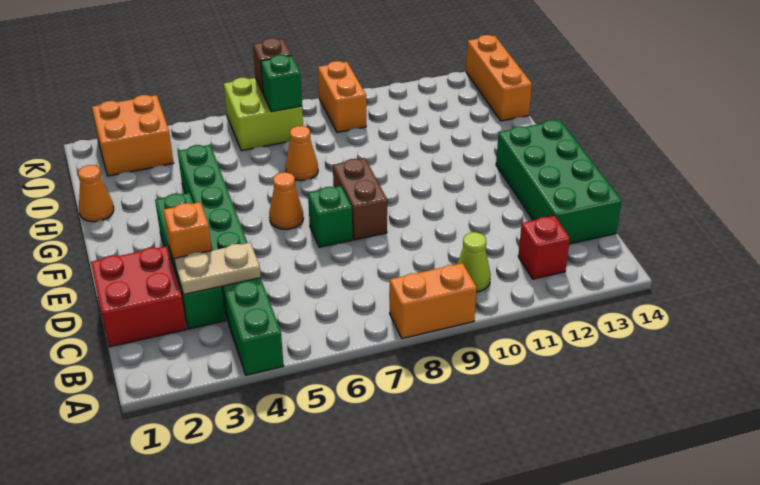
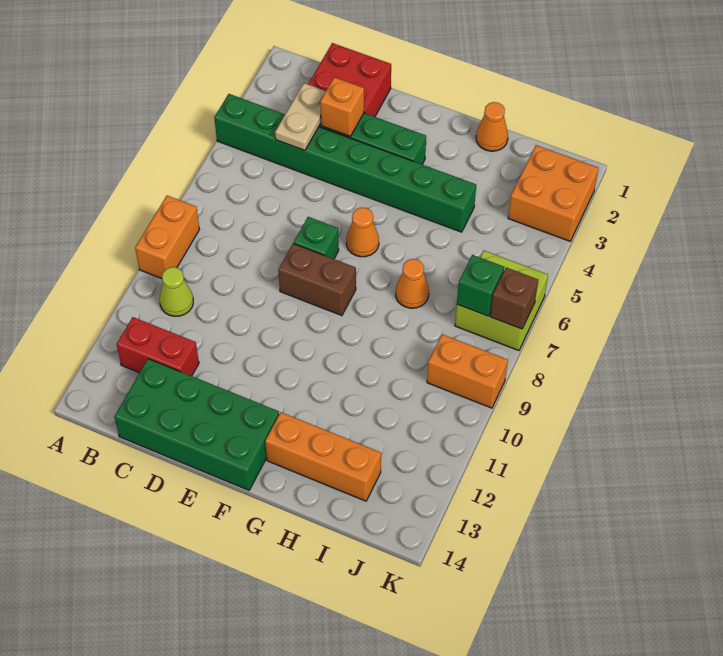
red brick B12 level 1 -> red brick B12:C12 level 1
orange brick I14:K14 level 1 -> orange brick G13:I13 level 1

